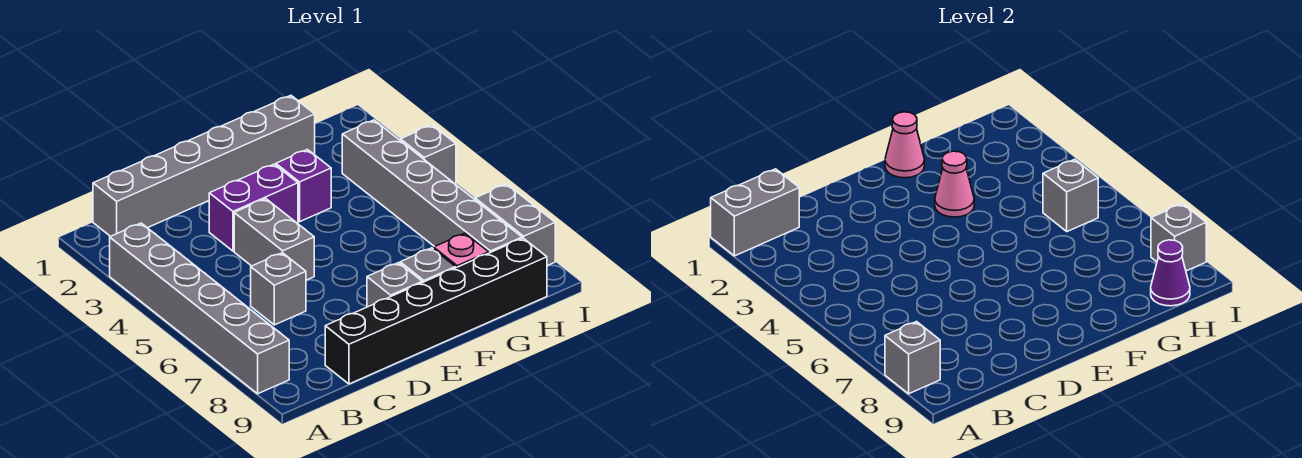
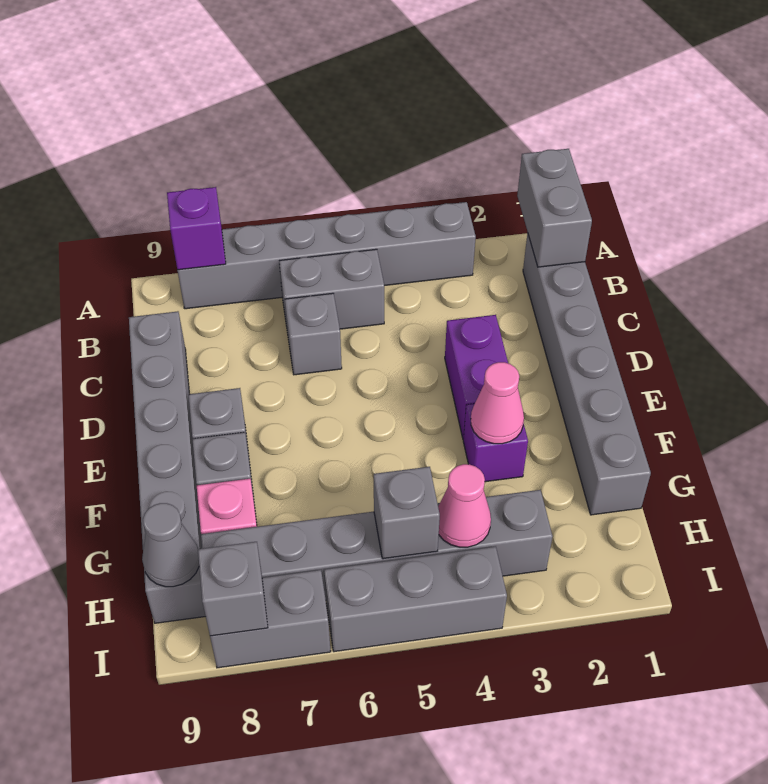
grey brick A8 level 2 -> purple brick A8 level 2
black brick C9:H9 level 1 -> grey brick C9:H9 level 1
grey brick D4:D5 level 1 -> grey brick B5:B6 level 1
pink cone F1 level 2 -> pink cone H4 level 2
purple cone H9 level 2 -> grey cone H9 level 2
grey brick I4 level 1 -> grey brick I4:I6 level 1

